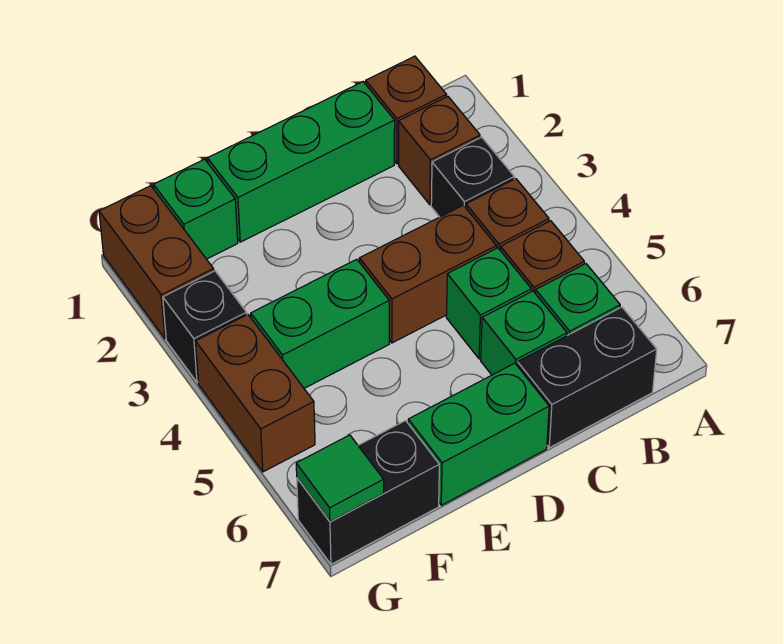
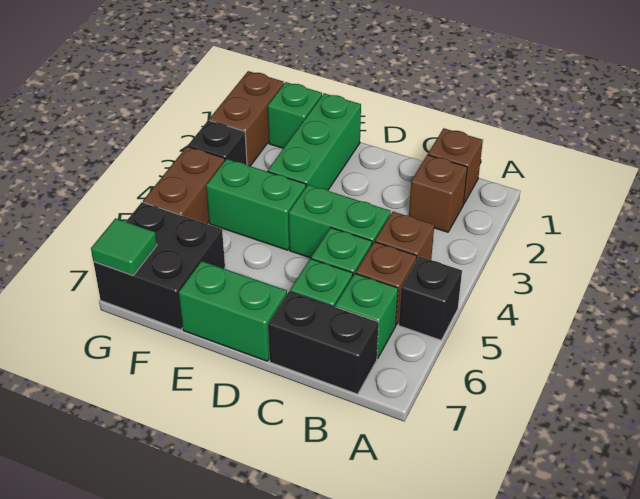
black brick B3 level 1 -> black brick A5 level 1
green brick C1:E1 level 1 -> green brick E1:E3 level 1
brown brick C4:D4 level 1 -> green brick C4:D4 level 1
black brick F7:G7 level 1 -> black brick F6:G7 level 1

